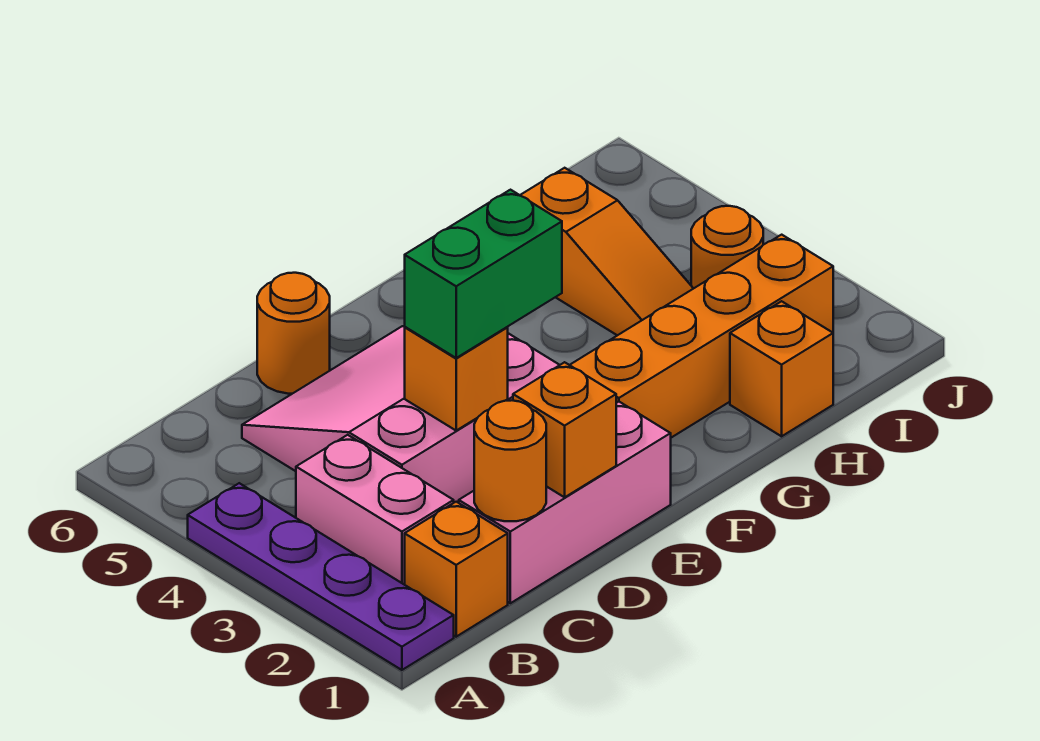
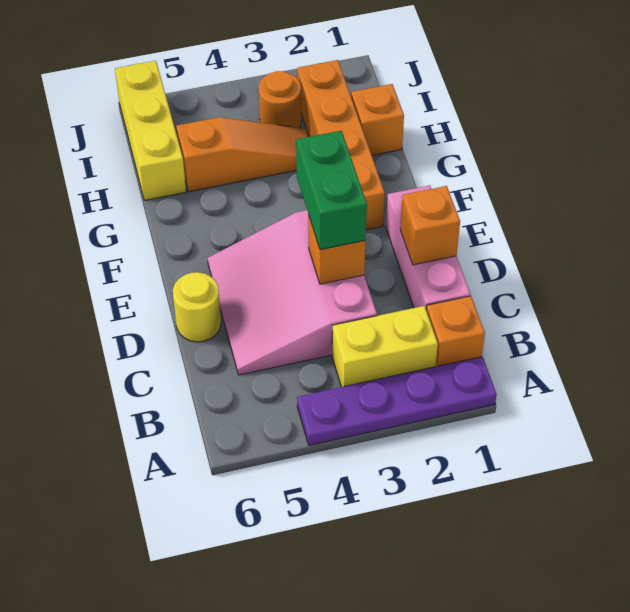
pink brick B2:B3 level 1 -> yellow brick B2:B3 level 1
orange round brick C1 level 2 -> none
orange round brick D6 level 1 -> yellow round brick D6 level 1
none -> yellow brick H6:J6 level 1

